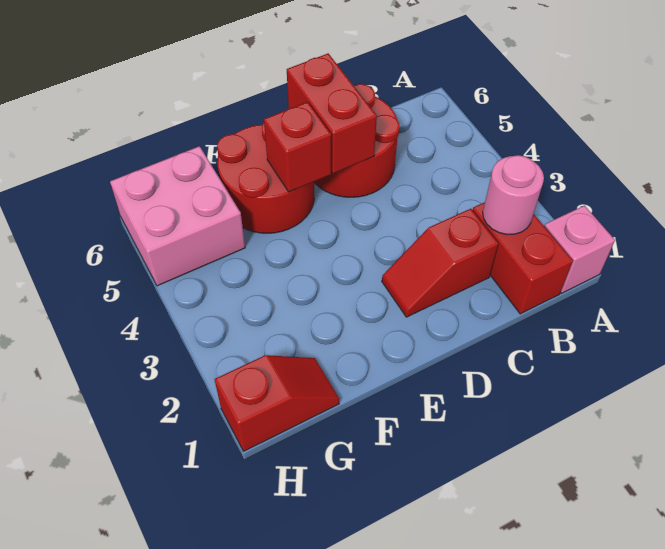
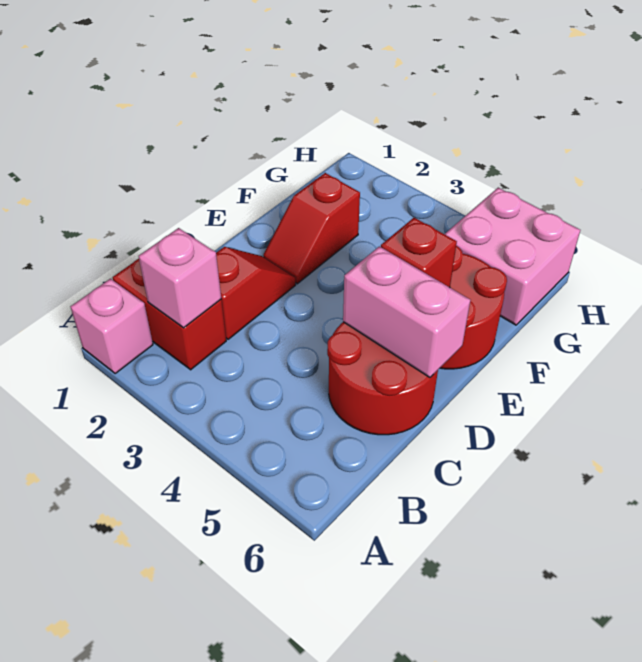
pink round brick B2 level 2 -> pink brick B2 level 2
red brick D5:D6 level 2 -> pink brick D5:D6 level 2
red slope G1:H1 level 1 top H -> red slope E2:F2 level 1 top F

